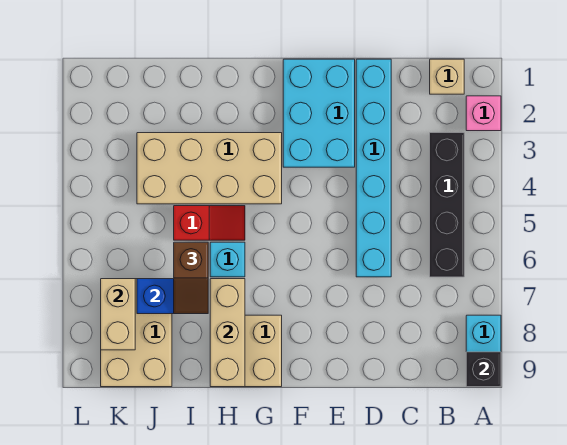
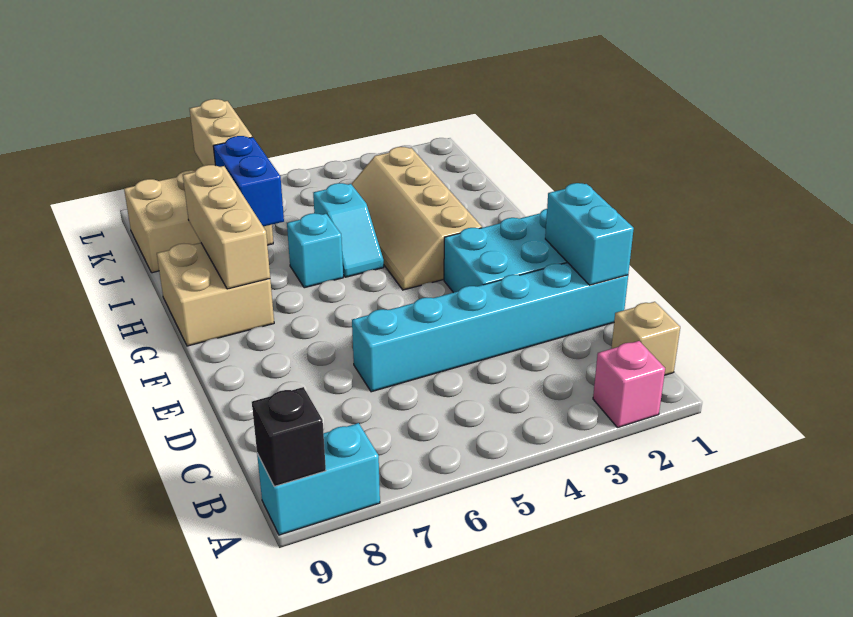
black brick B3:B6 level 1 -> none
none -> cyan brick D1:E1 level 2
tan brick G3:J4 level 1 -> tan slope G3:J4 level 1 top 3
red slope H5:I5 level 1 top I -> cyan slope H5:I5 level 1 top I
tan brick H7:H9 level 2 -> tan brick G8:I8 level 2
brown slope I6:I7 level 3 top 6 -> none
tan brick K7:K8 level 2 -> tan brick K7:L7 level 2

